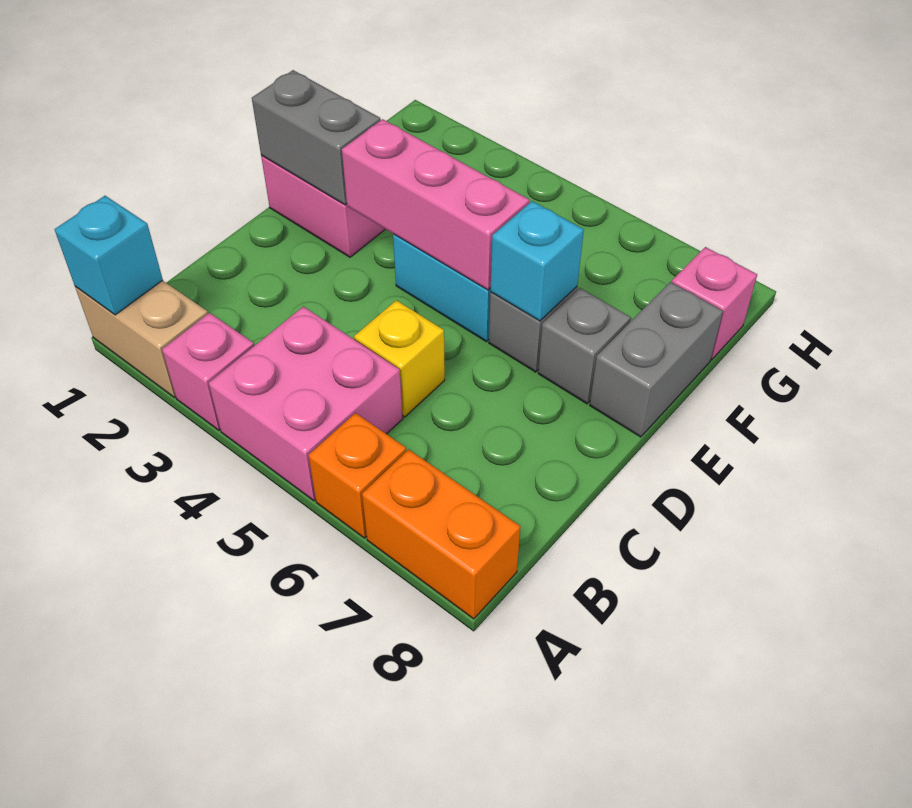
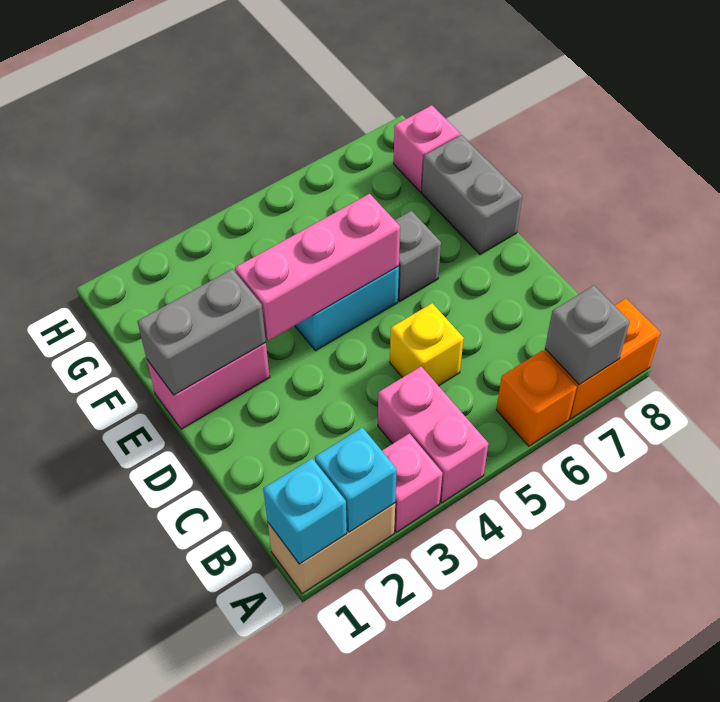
pink brick A4:B5 level 1 -> pink brick A4:B4 level 1
cyan brick E6 level 2 -> cyan brick A2 level 2
grey brick E7 level 1 -> grey brick A7 level 2

